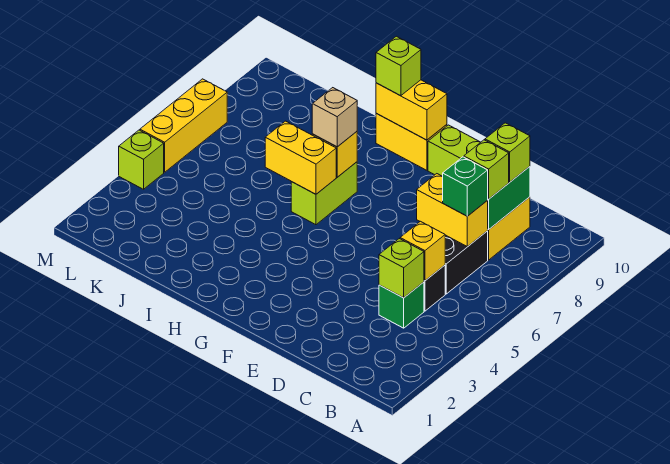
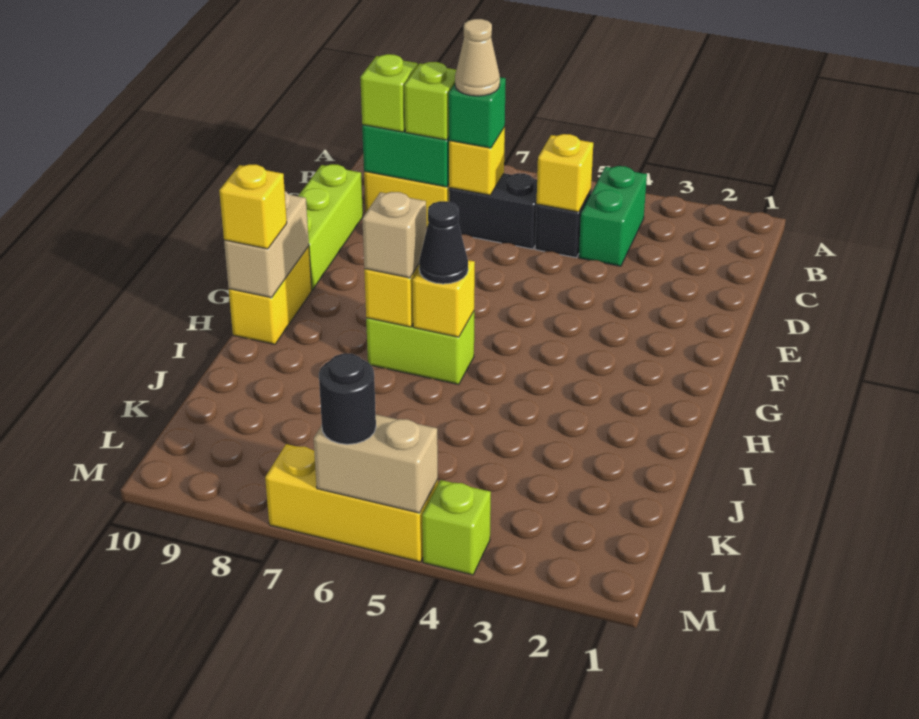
green brick C4 level 1 -> green brick B4:C4 level 1
lime brick C4 level 2 -> none
yellow brick C7:D7 level 2 -> yellow brick C7 level 2
none -> tan cone C7 level 4
yellow brick G10:H10 level 2 -> tan brick G10:H10 level 2
yellow brick H6:I6 level 2 -> yellow brick H6 level 2
none -> black cone H6 level 3
lime brick H10 level 3 -> yellow brick H10 level 3
none -> tan brick M5:M6 level 2
none -> black round brick M6 level 3

